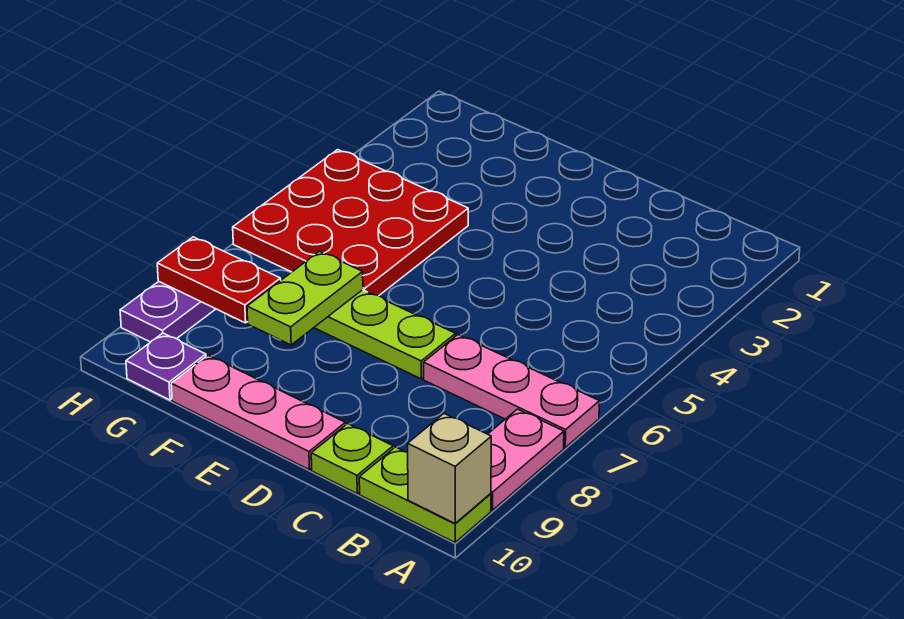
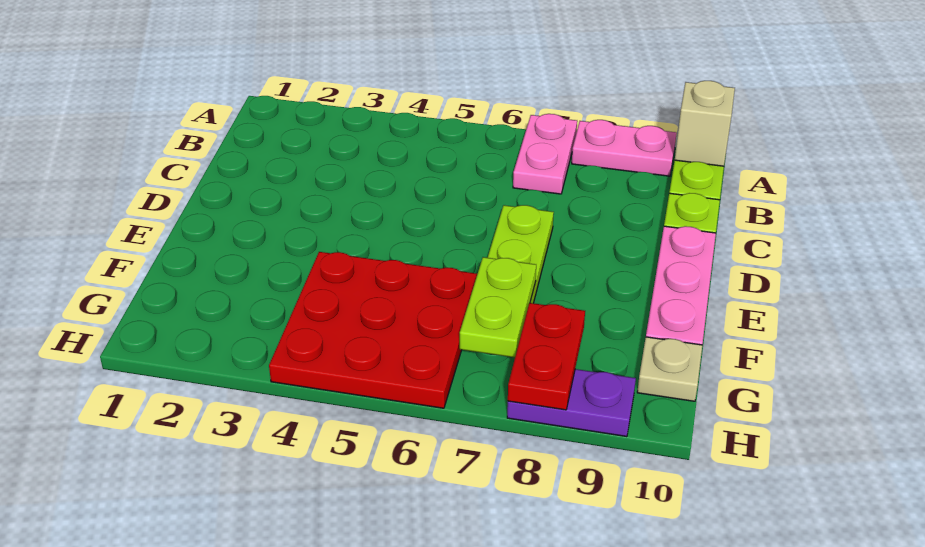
pink plate A7:C7 level 1 -> pink plate A7:B7 level 1
lime plate F7:F8 level 2 -> lime plate F7:G7 level 2
purple plate G10 level 1 -> tan plate G10 level 1

